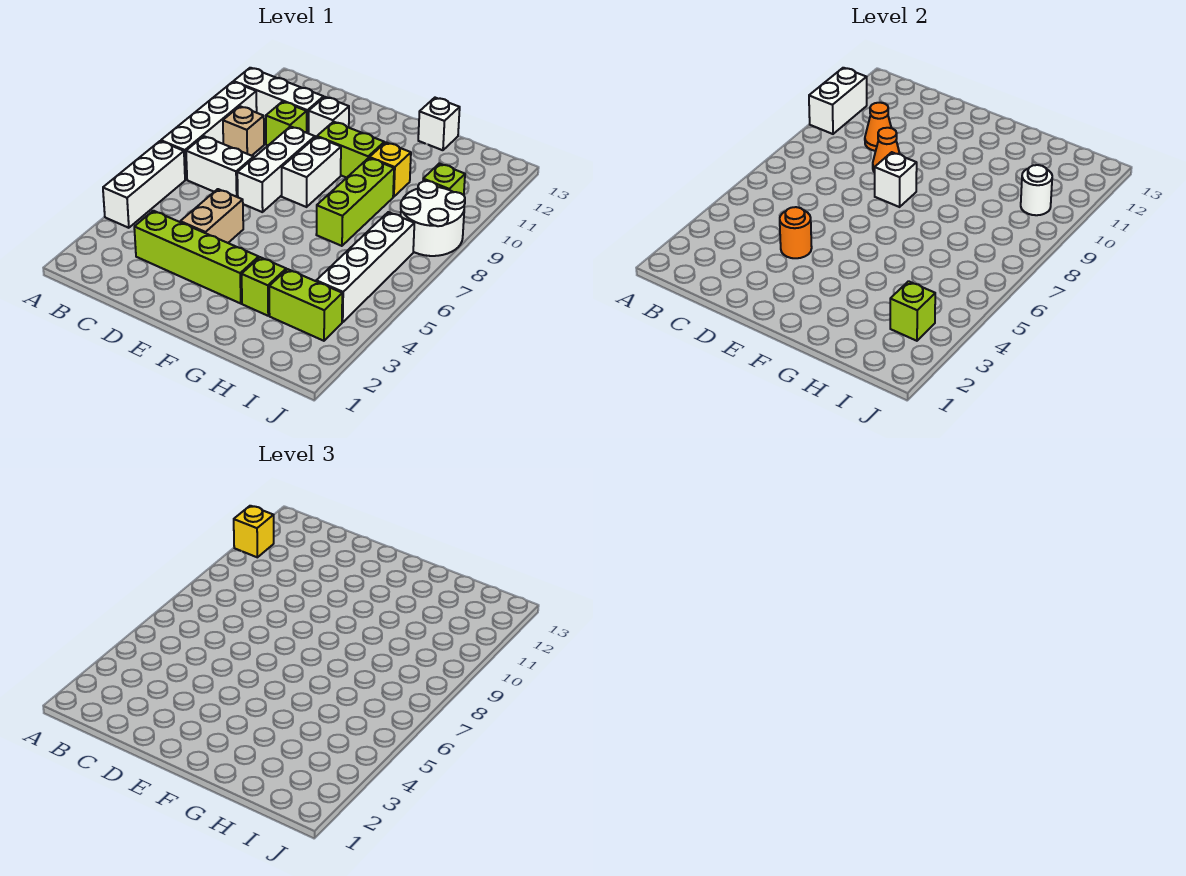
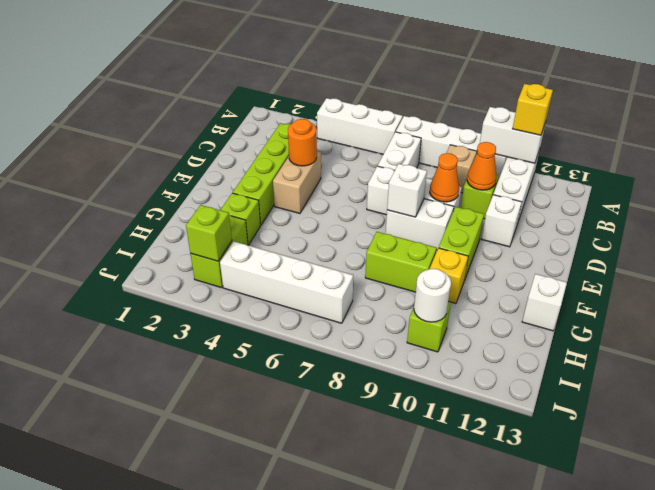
tan brick D4:D5 level 1 -> tan brick D4:E4 level 1
lime brick G7:G9 level 1 -> lime brick G8:G9 level 1
white round brick I8:J9 level 1 -> none

